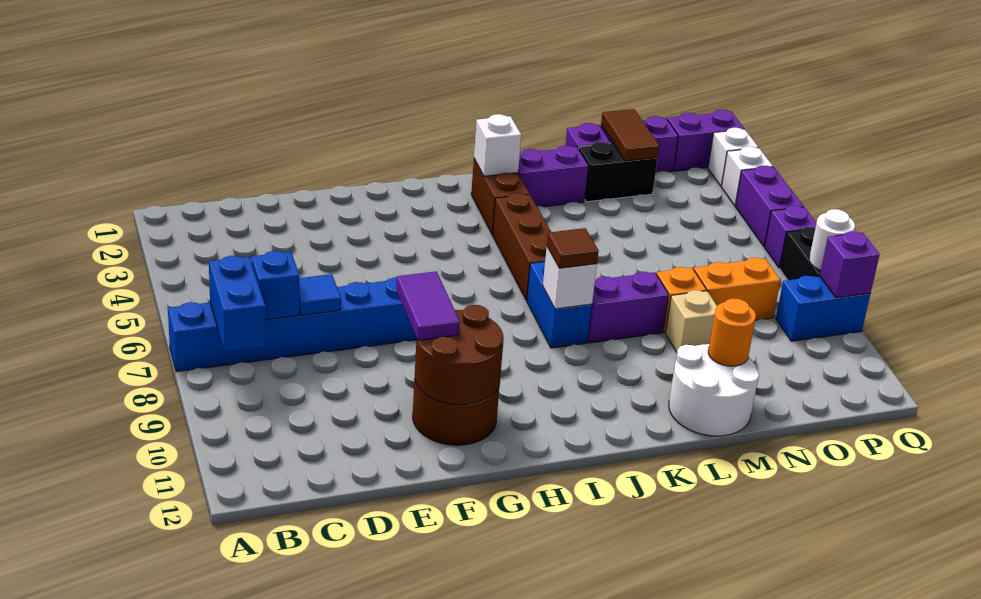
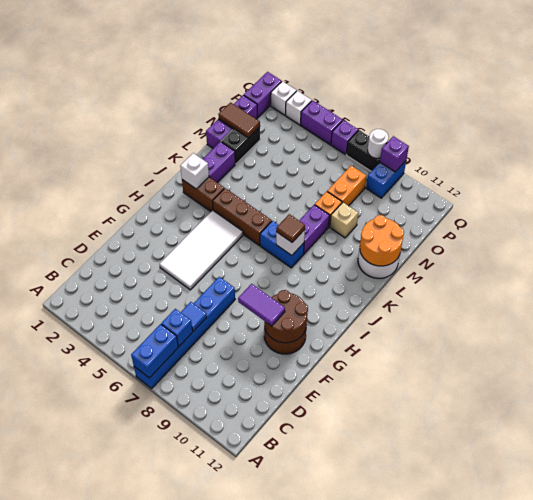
blue brick B7:B8 level 2 -> blue brick A7:B7 level 2
none -> white tile F4:I5 level 1
orange round brick M11 level 2 -> orange round brick L11:M12 level 2

